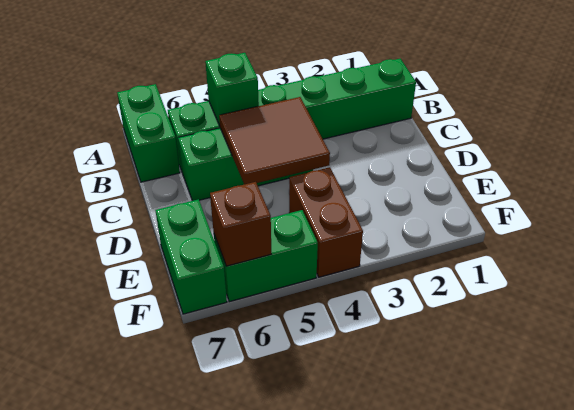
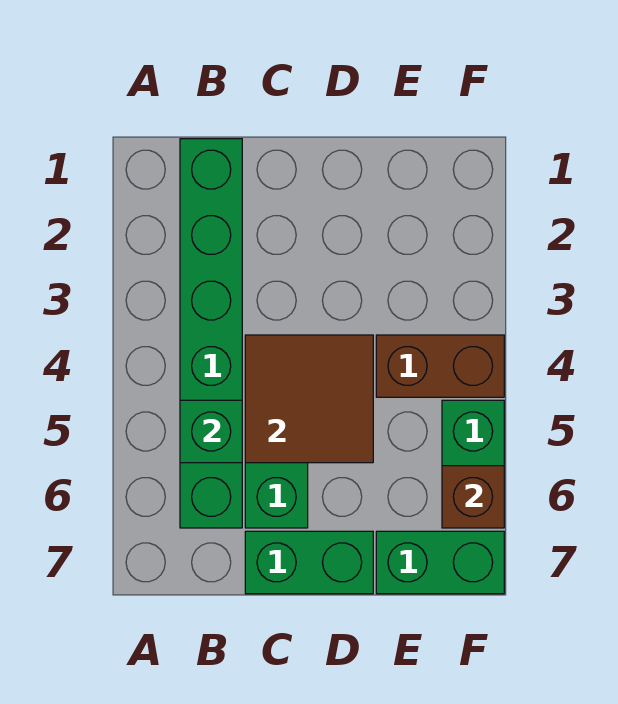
green brick A7:B7 level 1 -> green brick C7:D7 level 1

